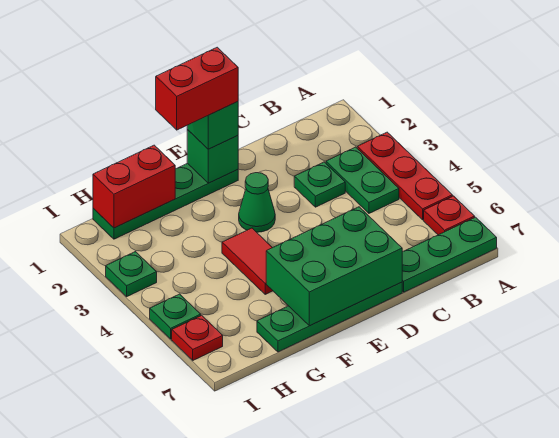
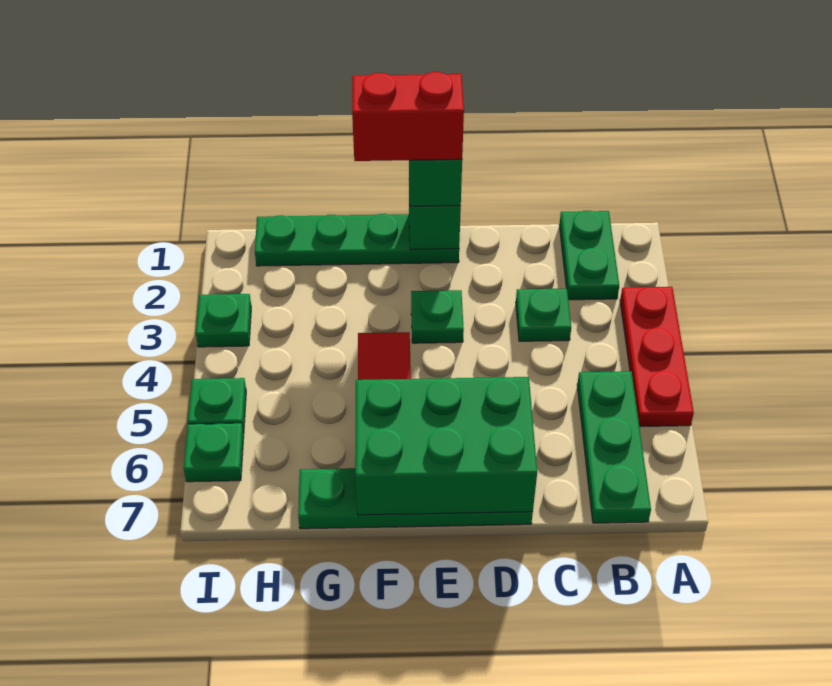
red plate A6 level 1 -> none
green plate A7:C7 level 1 -> green plate B5:B7 level 1
green plate B3:B4 level 1 -> green plate B1:B2 level 1
green cone E3 level 1 -> green plate E3 level 1
red brick G1:H1 level 2 -> none
red plate I6 level 1 -> green plate I6 level 1

